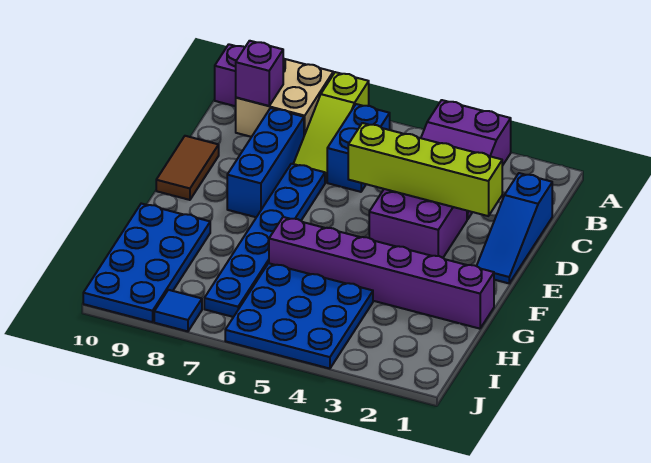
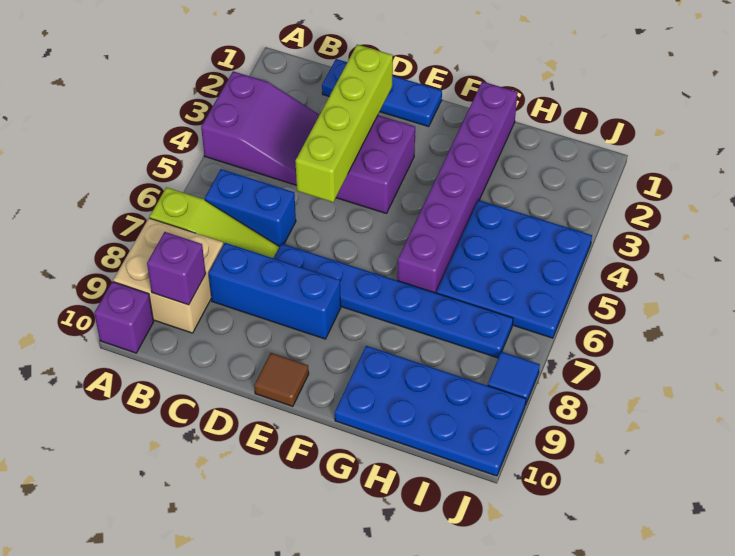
blue slope C1:E1 level 1 top C -> blue plate C1:E1 level 1
brown tile D10:E10 level 1 -> brown tile E10 level 1

